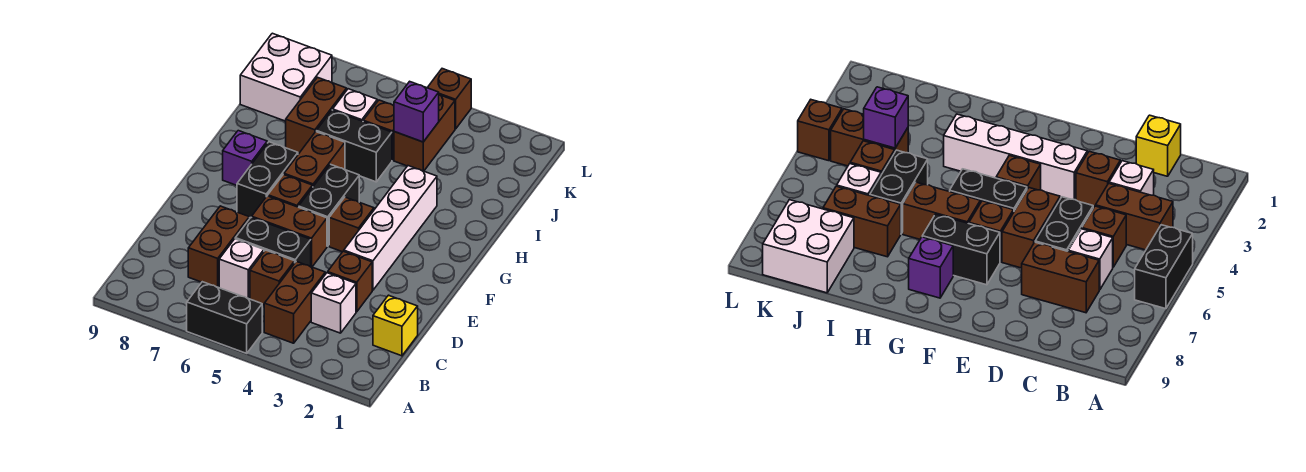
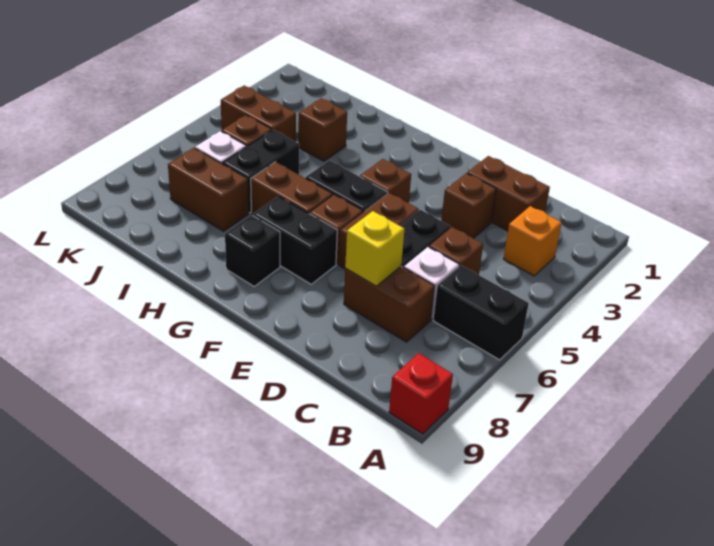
black brick A5:A6 level 1 -> black brick A6:B6 level 1
none -> red brick A9 level 1
none -> orange brick B3 level 1
brown brick B4:C4 level 1 -> brown brick C2:D2 level 1
yellow brick C1 level 1 -> yellow brick D7 level 2
white brick C3 level 1 -> none
white brick E3:H3 level 1 -> none
purple brick G8 level 1 -> black brick G8 level 1
purple brick J4 level 2 -> none
white brick J8:K9 level 1 -> none
brown brick L4 level 1 -> brown brick I3 level 1

